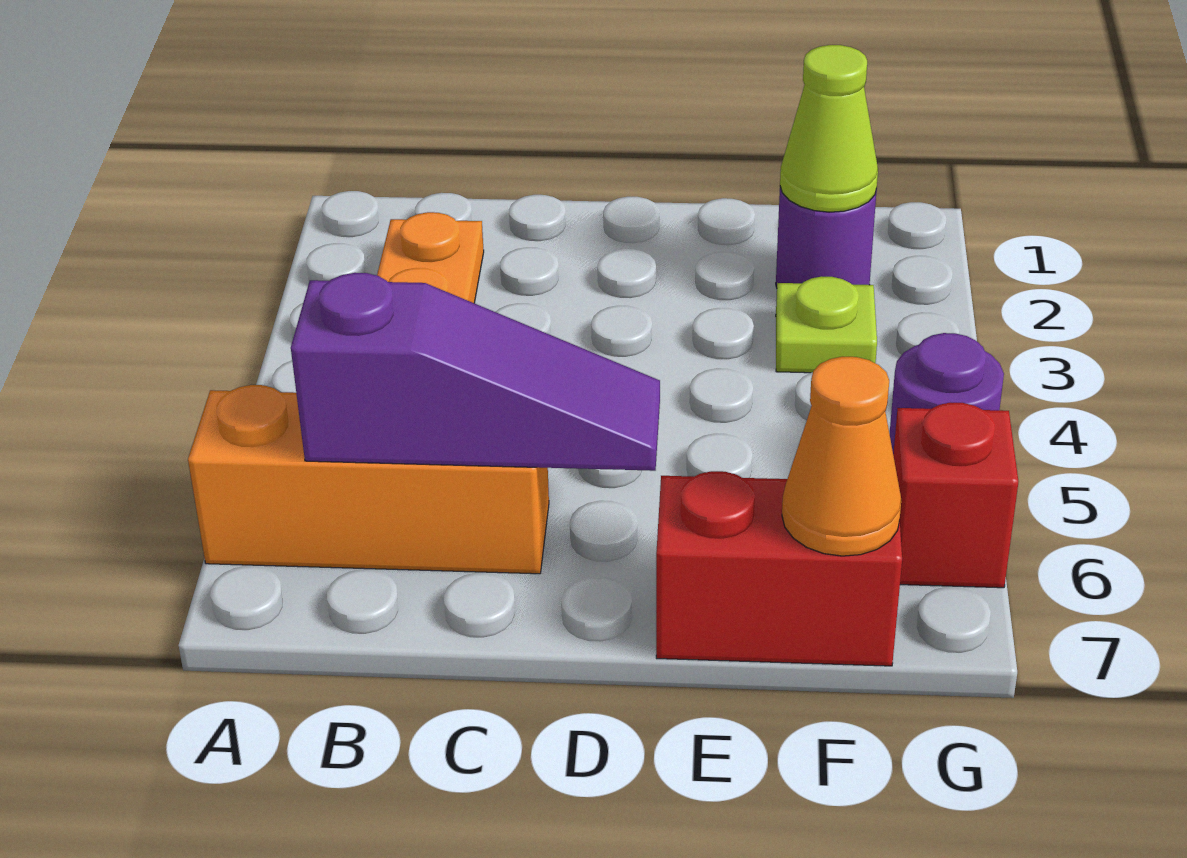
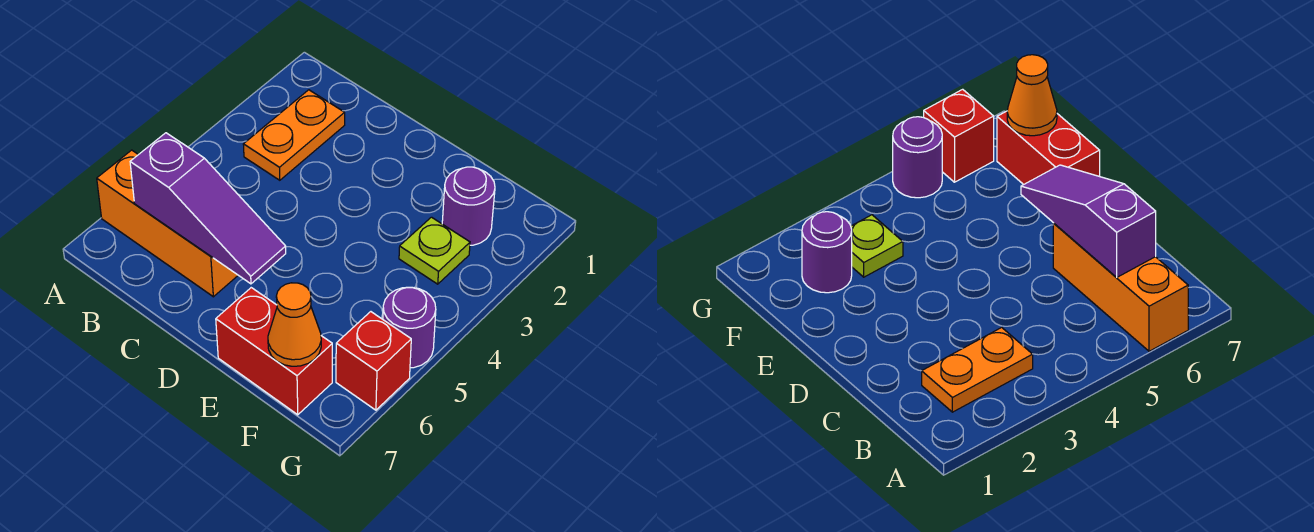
lime cone F2 level 2 -> none

